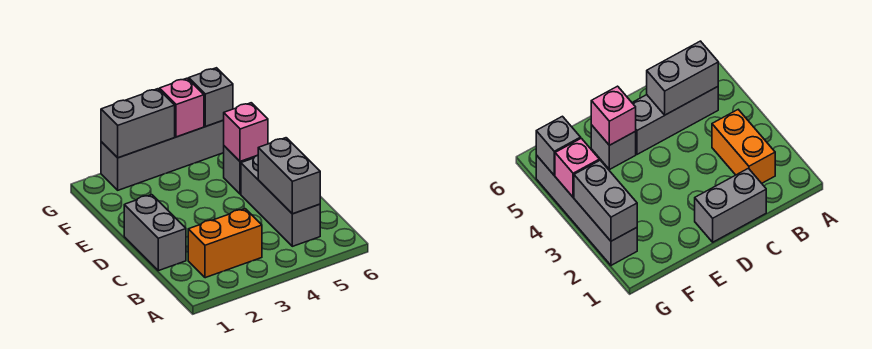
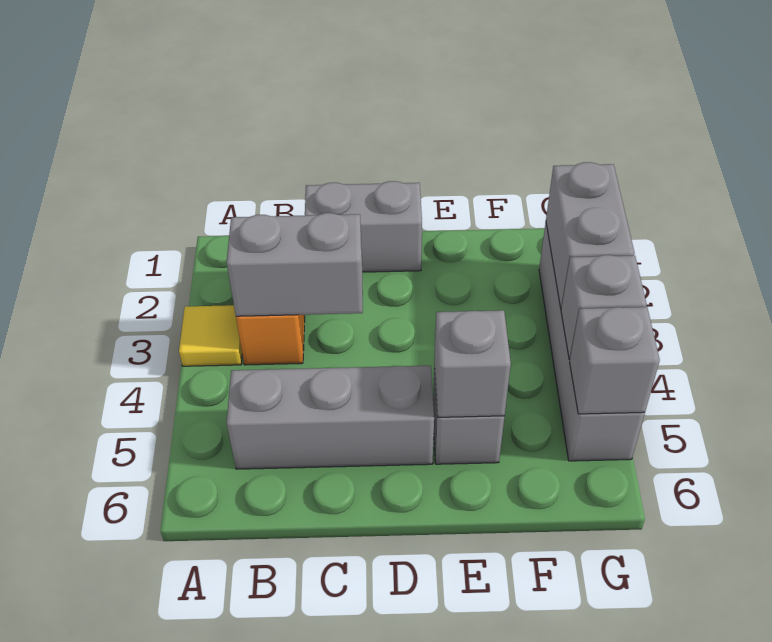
none -> yellow tile A3 level 1
grey brick B5:C5 level 2 -> grey brick B3:C3 level 2
pink brick E5 level 2 -> grey brick E5 level 2
pink brick G4 level 2 -> grey brick G4 level 2

